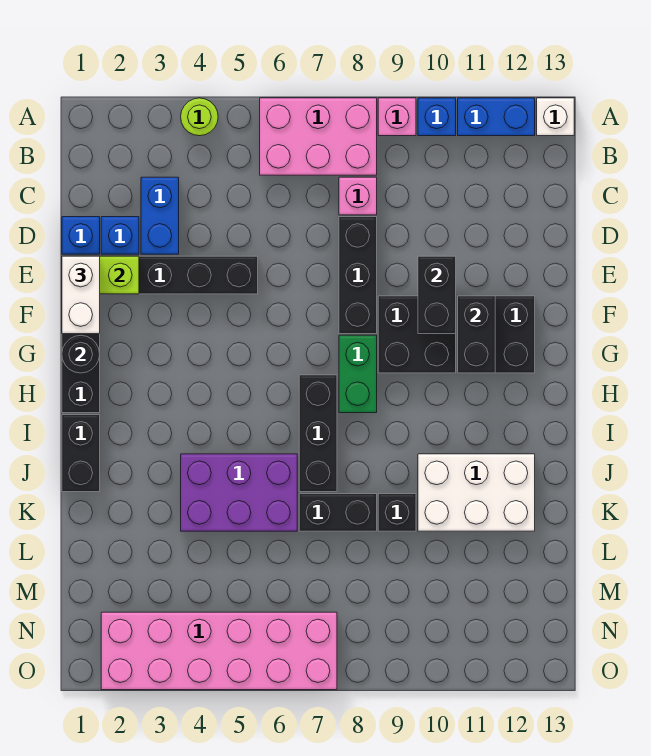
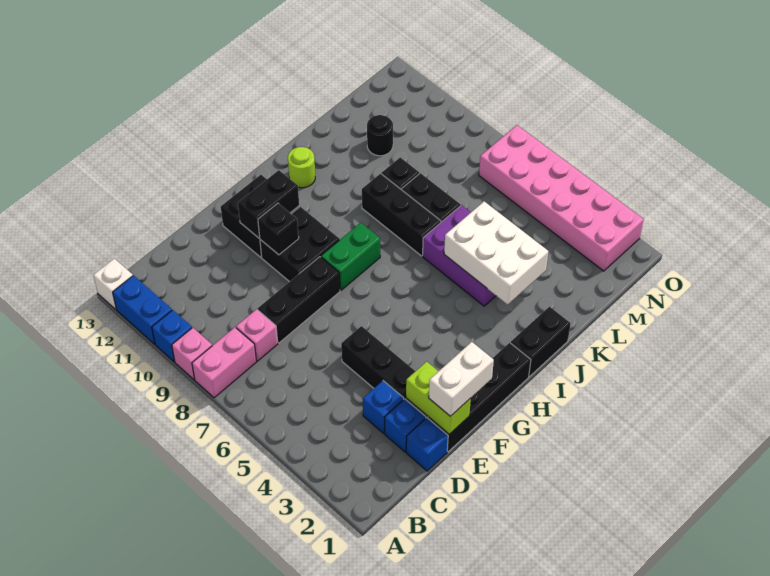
lime round brick A4 level 1 -> lime round brick I12 level 1
pink brick A6:B8 level 1 -> pink brick A8:B8 level 1
blue brick C3:D3 level 1 -> blue brick D3 level 1
black brick E10:F10 level 2 -> black brick F10 level 2
black round brick G1 level 2 -> black round brick L11 level 1
black brick H7:J7 level 1 -> black brick J7:J9 level 1
white brick J10:K12 level 1 -> white brick J3:K5 level 2

